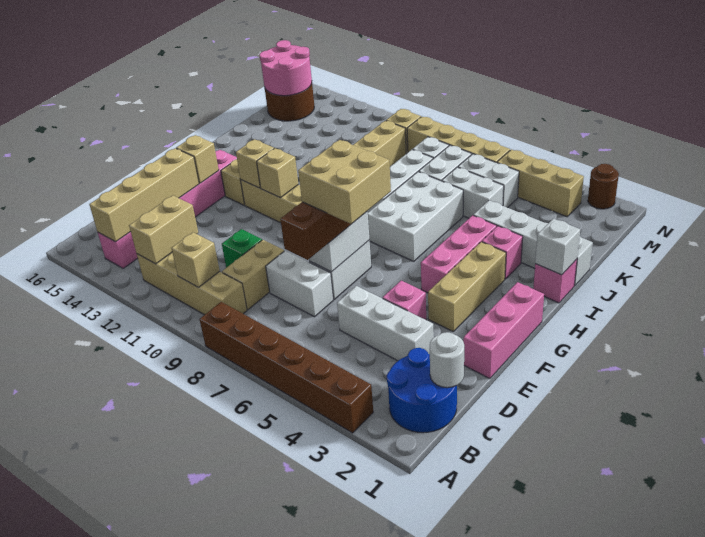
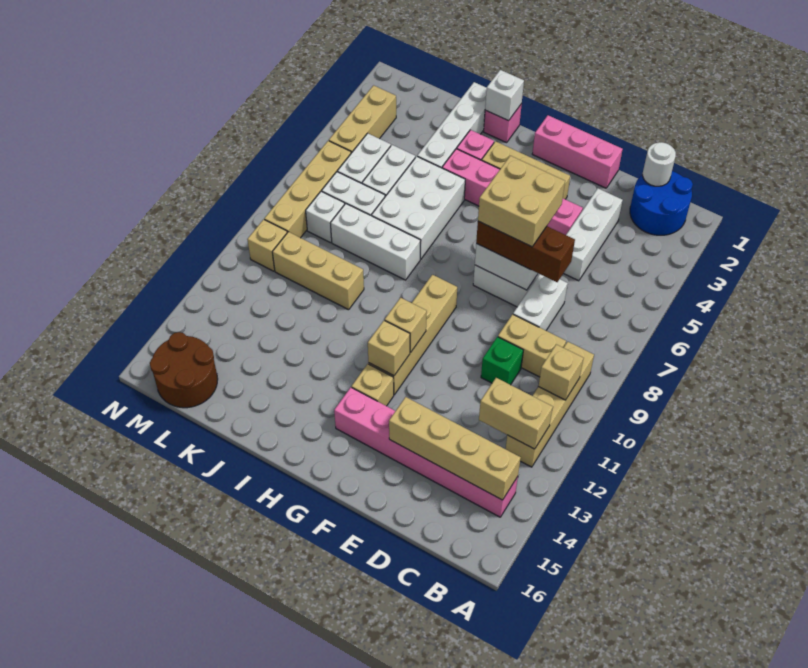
brown brick A3:A8 level 1 -> none
tan brick F14 level 2 -> none
white brick H6:J7 level 1 -> white brick I5:J7 level 1
pink round brick L15:M16 level 2 -> none
brown round brick N2 level 1 -> none

